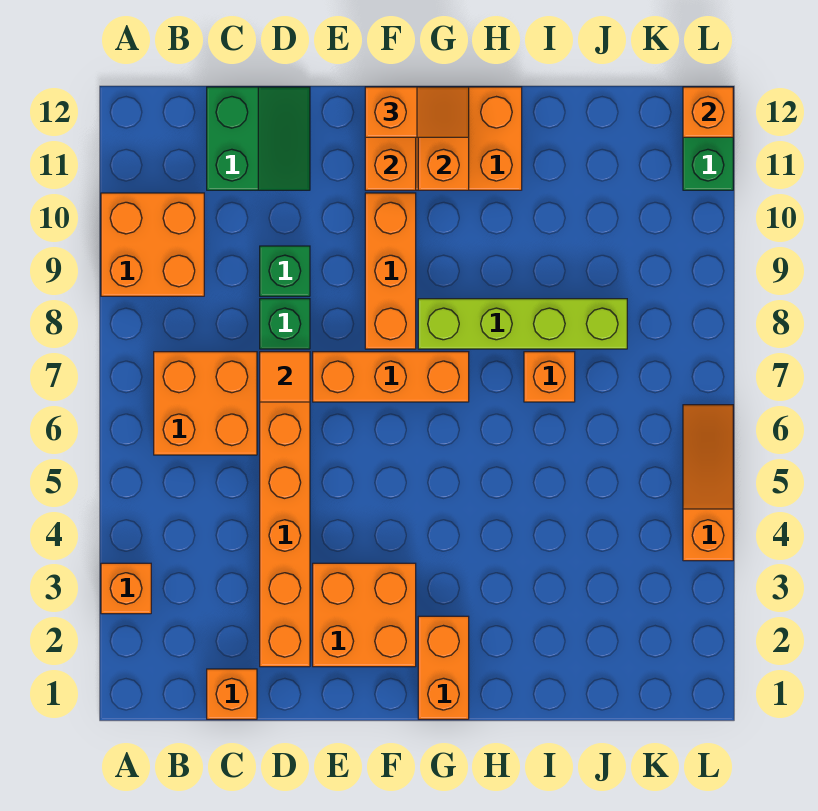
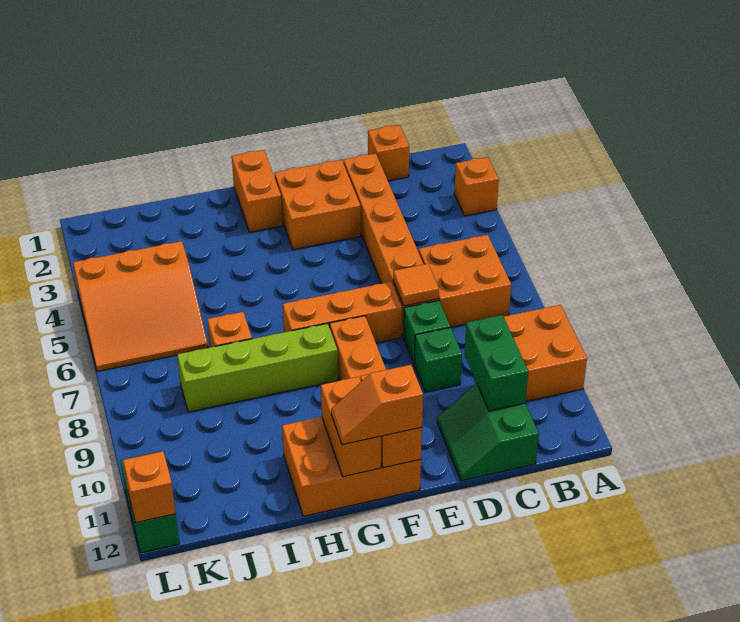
none -> green brick C10:C11 level 2
orange slope L4:L6 level 1 top 4 -> orange slope J4:L6 level 1 top 4

